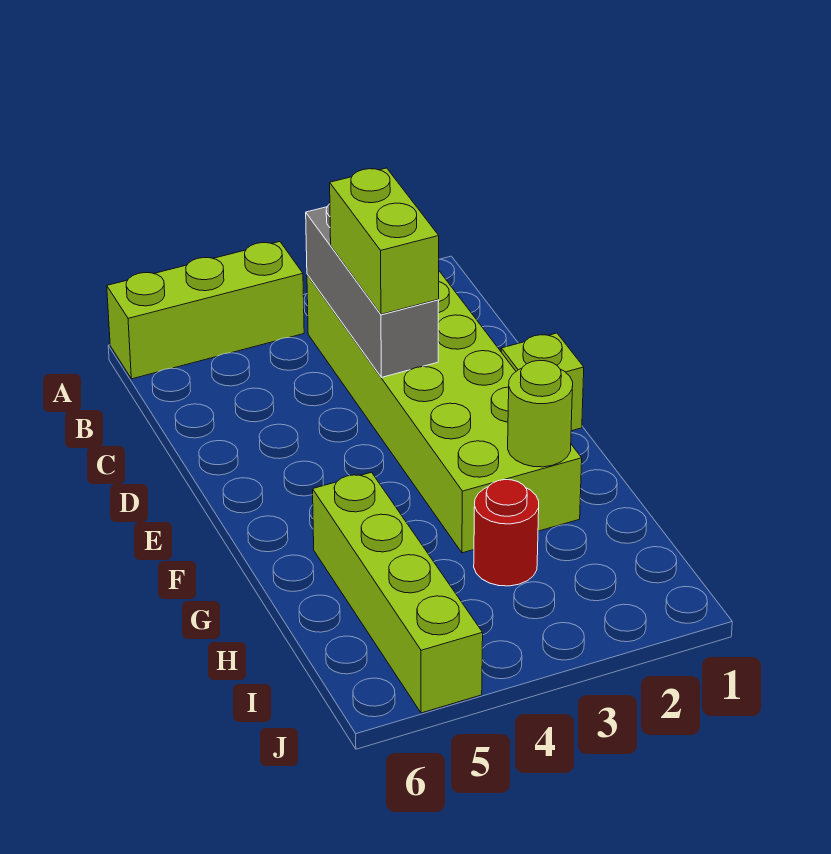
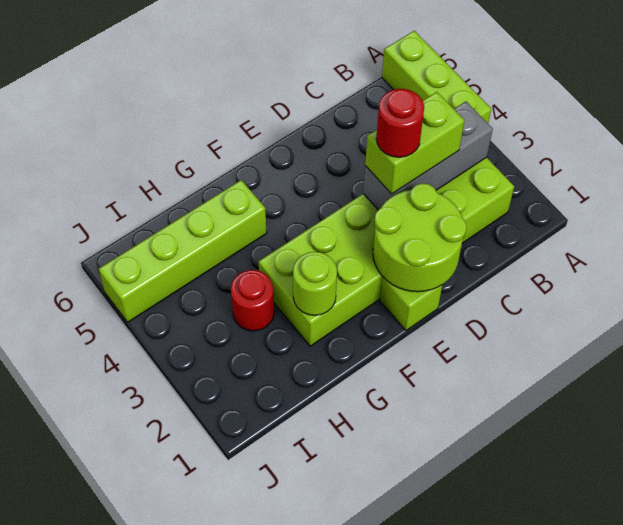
none -> lime round brick D1:E2 level 2
none -> red round brick D3 level 4

